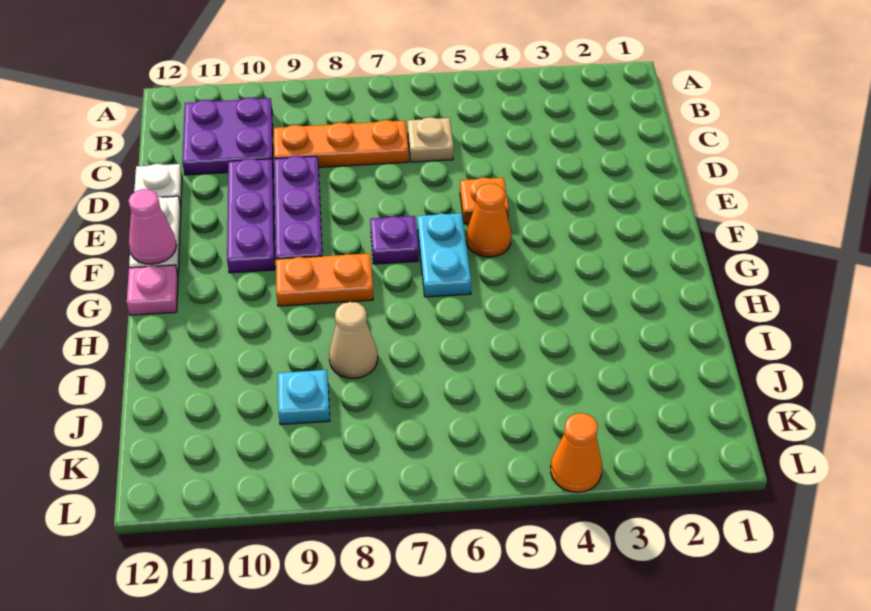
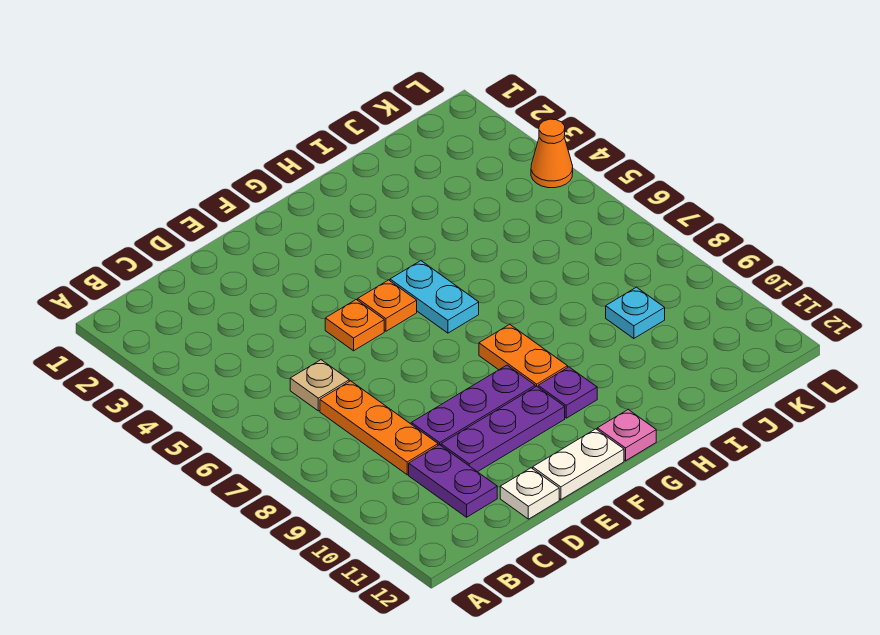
purple plate B10:C11 level 1 -> purple plate C10:C11 level 1
orange cone F5 level 1 -> orange plate F5 level 1
cyan plate F6:G6 level 1 -> cyan plate G5:G6 level 1
purple plate F7 level 1 -> purple plate G10 level 1
pink cone F12 level 2 -> none
tan cone I8 level 1 -> none

